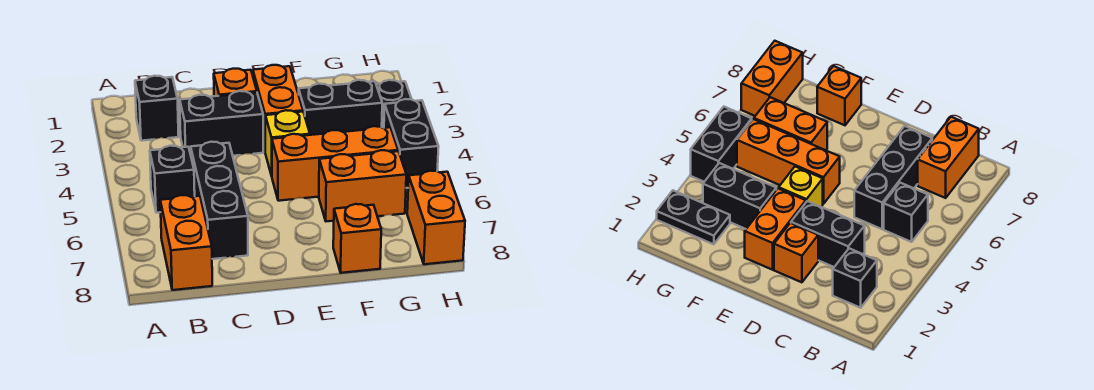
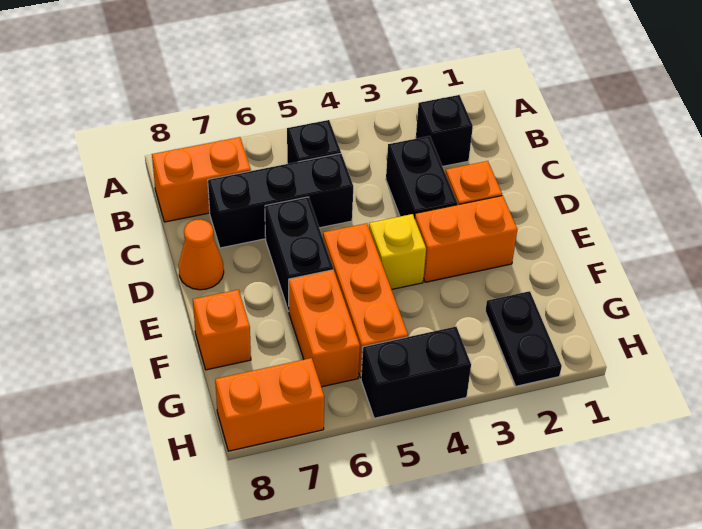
none -> orange cone D8 level 1
black brick F3:G3 level 1 -> black brick D6:E6 level 1

